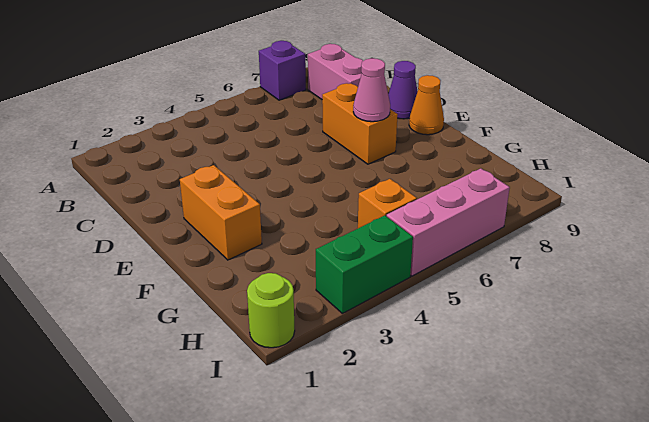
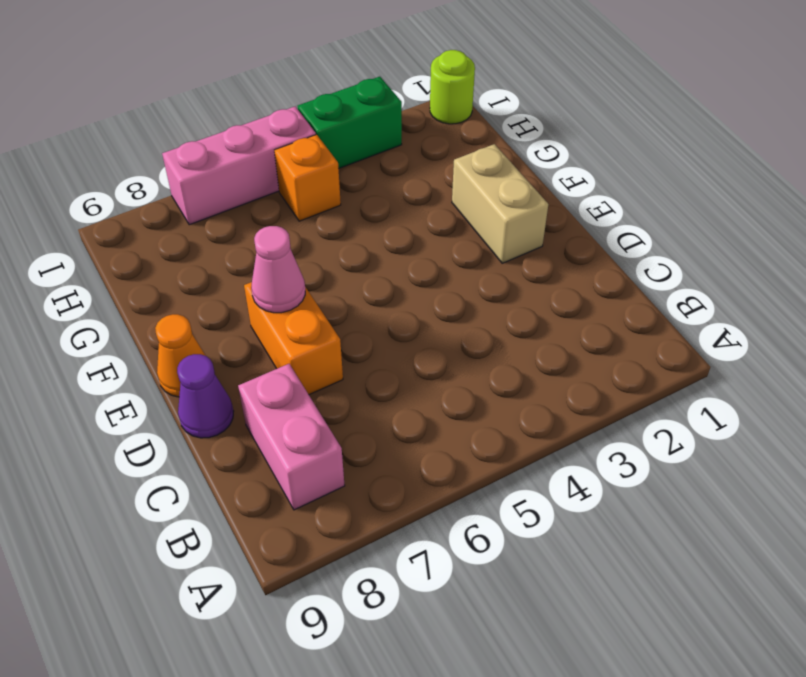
purple brick A7 level 1 -> none
orange brick E2:F2 level 1 -> tan brick E2:F2 level 1

